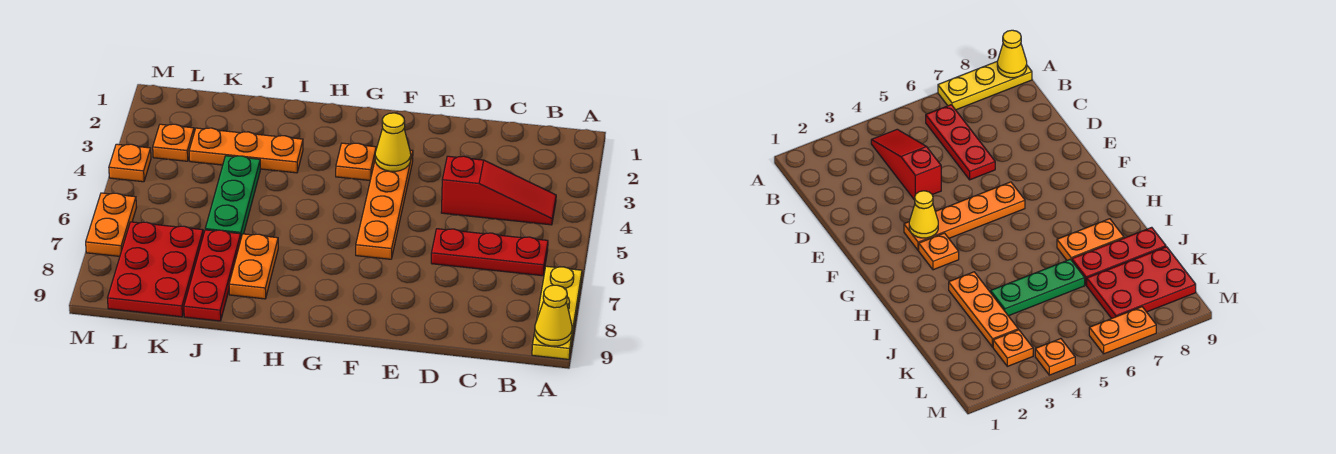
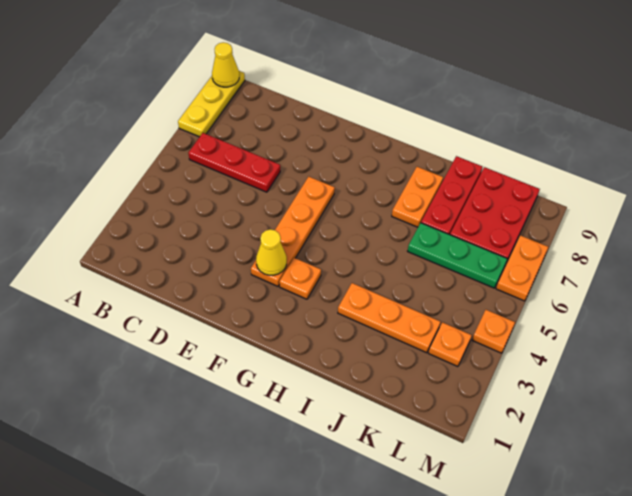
red slope B4:D4 level 1 top D -> none
green plate J4:J6 level 1 -> green plate J6:L6 level 1

